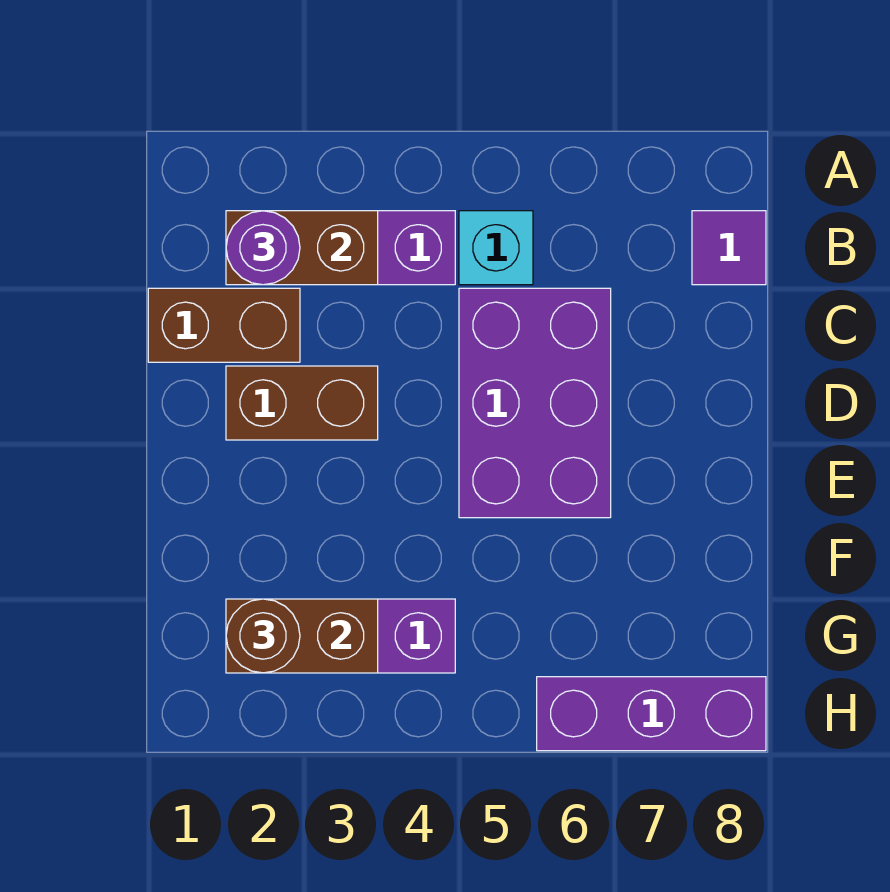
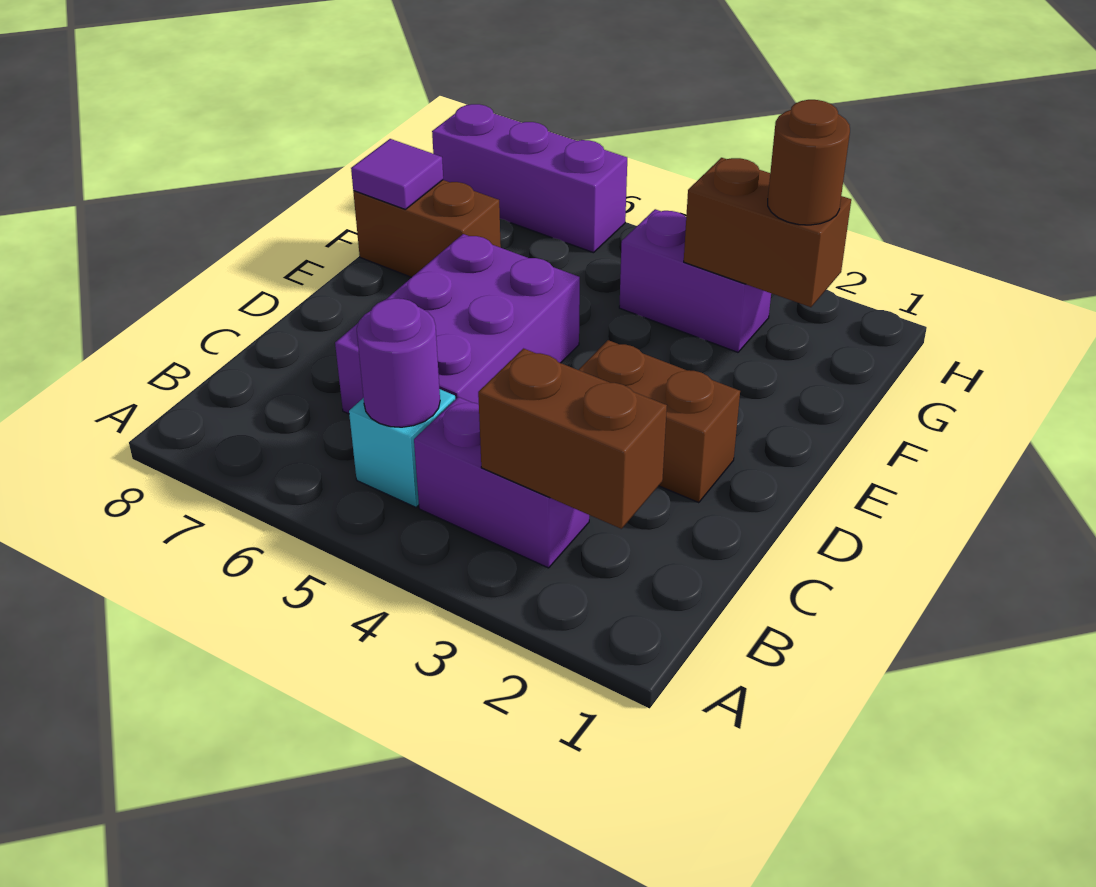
purple round brick B2 level 3 -> purple round brick B5 level 2
purple tile B8 level 1 -> purple tile F8 level 2
brown brick C1:C2 level 1 -> brown brick F7:F8 level 1

